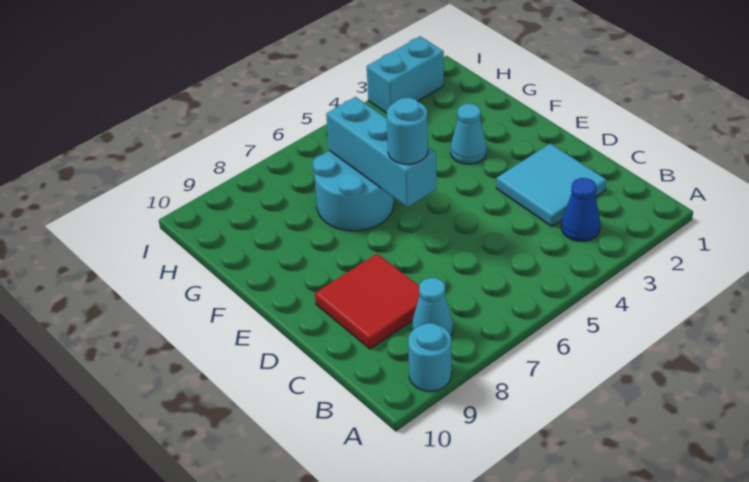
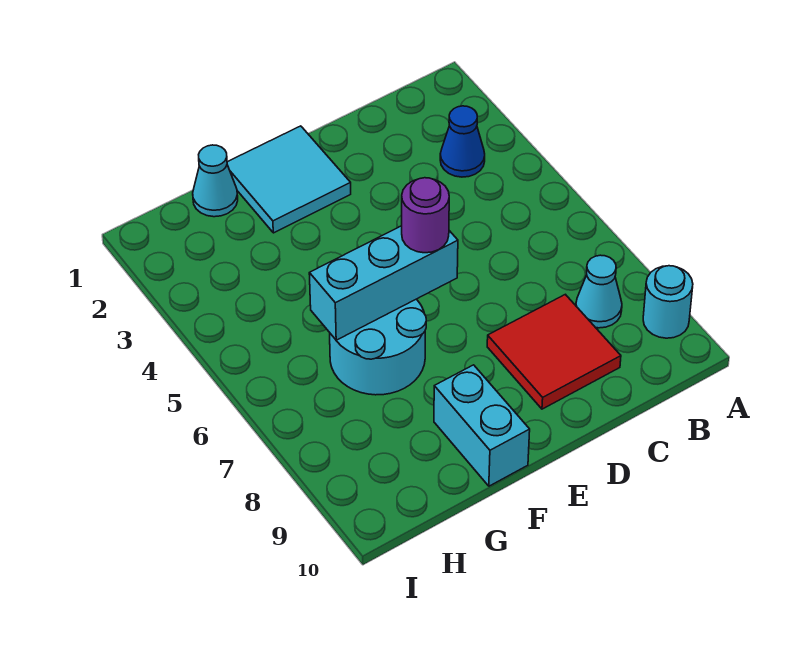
cyan tile C2:D3 level 1 -> cyan tile E1:F2 level 1
cyan round brick E6 level 3 -> purple round brick E6 level 3
cyan cone F3 level 1 -> cyan cone G1 level 1
cyan brick I2:I3 level 1 -> cyan brick F9:F10 level 1

